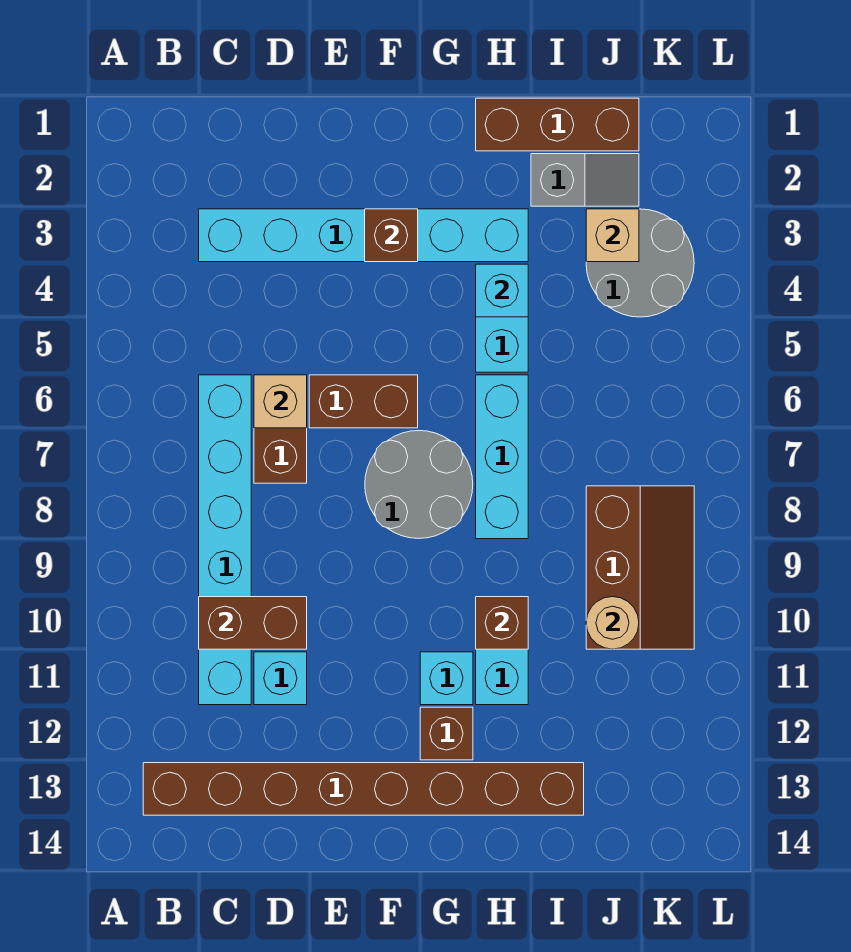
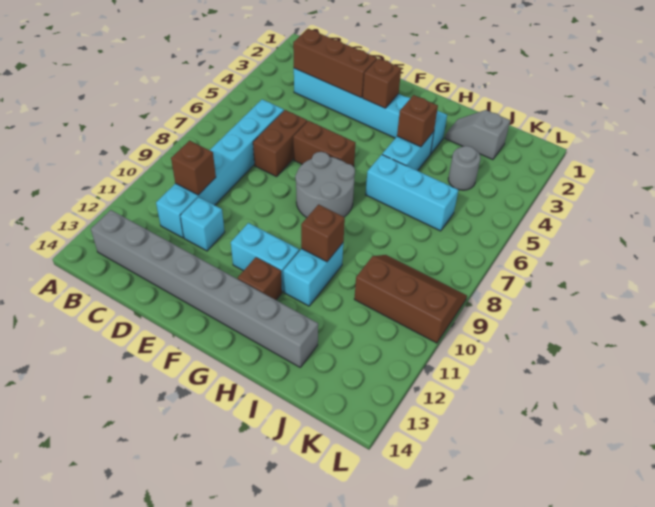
brown brick B13:I13 level 1 -> grey brick B13:I13 level 1
brown brick C10:D10 level 2 -> brown brick C10 level 2
tan brick D6 level 2 -> none
cyan brick G11 level 1 -> cyan brick F11:G11 level 1
brown brick H1:J1 level 1 -> brown brick C3:E3 level 2
cyan brick H4 level 2 -> brown brick H4 level 2
cyan brick H6:H8 level 1 -> cyan brick H6:J6 level 1
grey slope I2:J2 level 1 top I -> grey slope I2:J2 level 1 top J
grey round brick J3:K4 level 1 -> grey round brick J4 level 1
tan brick J3 level 2 -> none
brown slope J8:K10 level 1 top J -> brown slope J9:L10 level 1 top 10
tan round brick J10 level 2 -> none

